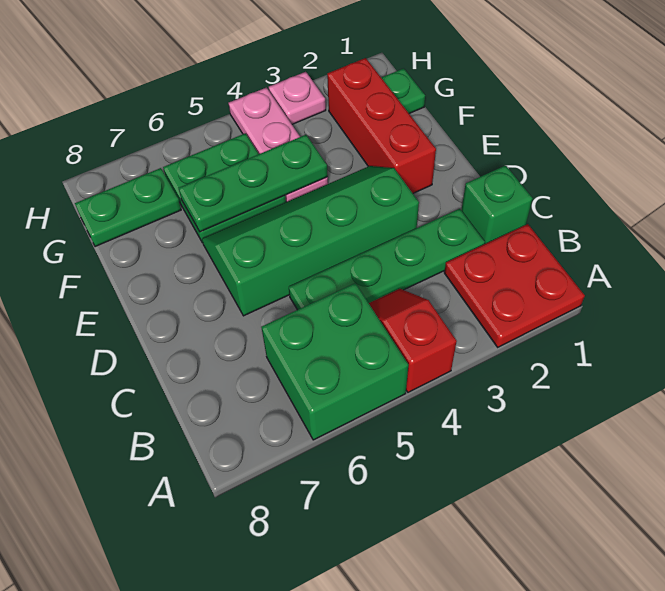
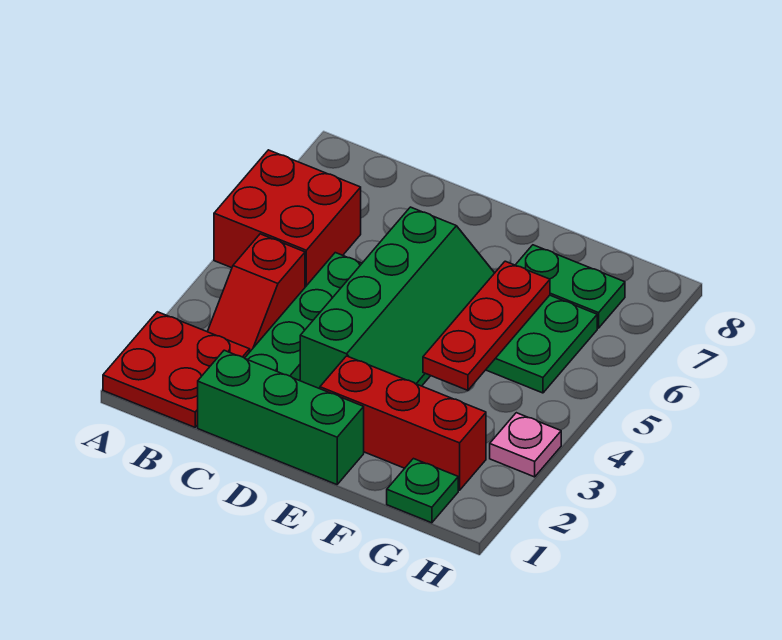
red slope A4:B4 level 1 top A -> red slope B3:B4 level 1 top 4
green brick A5:B6 level 1 -> red brick A5:B6 level 1
green brick C1 level 1 -> green brick C1:E1 level 1
pink plate F4:H4 level 1 -> none
green plate F4:F6 level 2 -> red plate F4:F6 level 2
green plate G7:G8 level 1 -> green plate F7:G7 level 1

